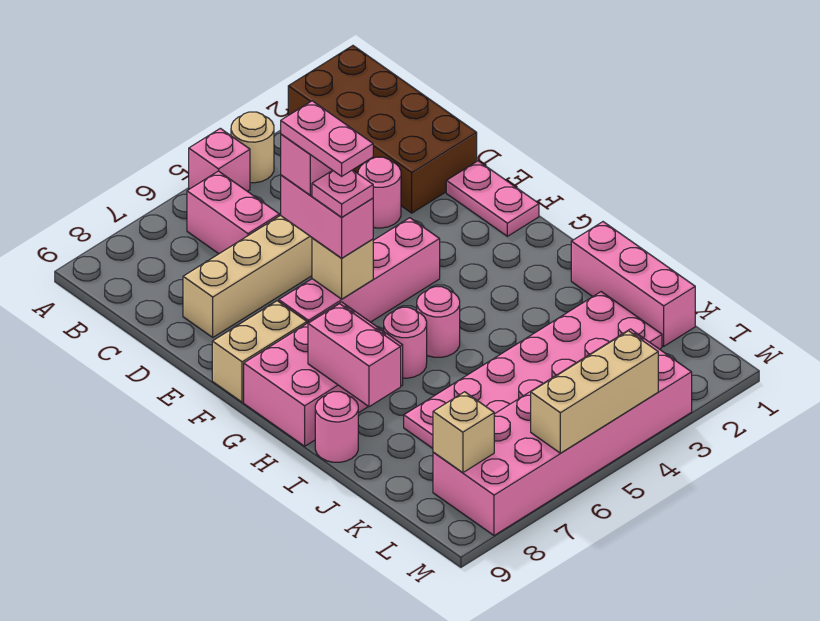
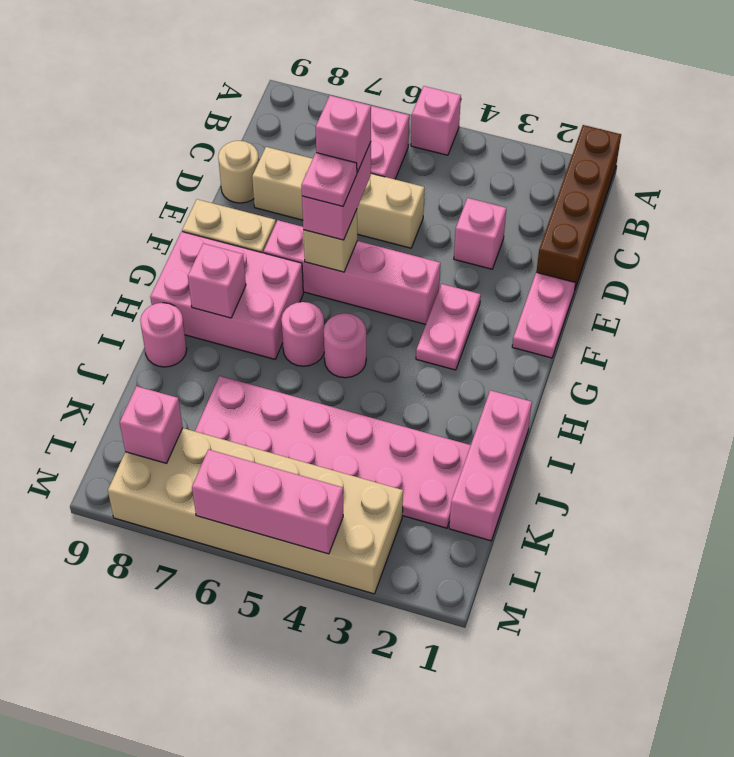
brown brick A1:D2 level 1 -> brown brick A1:D1 level 1
tan round brick A4 level 1 -> tan round brick D9 level 1
pink round brick D3 level 1 -> pink brick D3 level 1
pink plate E6:F6 level 5 -> pink plate F3:G3 level 1
pink brick H8:I8 level 2 -> pink brick H8 level 2
pink brick L3:M8 level 1 -> tan brick L3:M8 level 1
tan brick L8 level 2 -> pink brick L8 level 2
tan brick M4:M6 level 2 -> pink brick M4:M6 level 2

